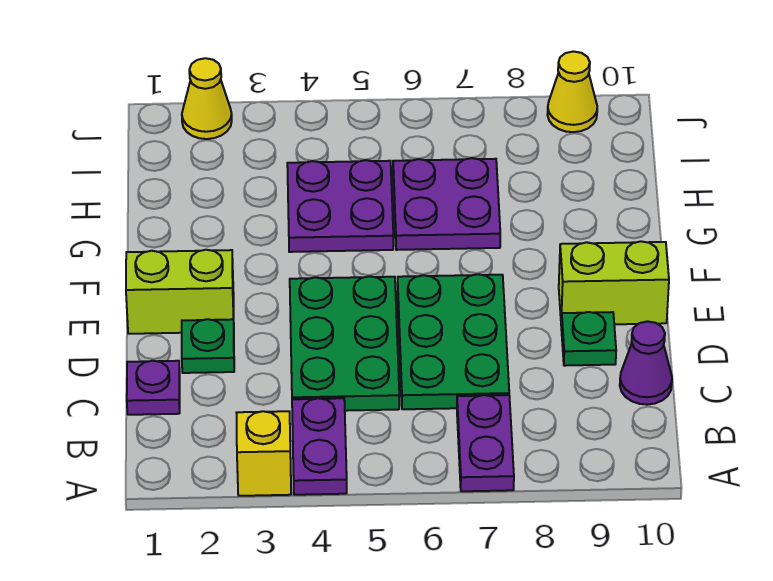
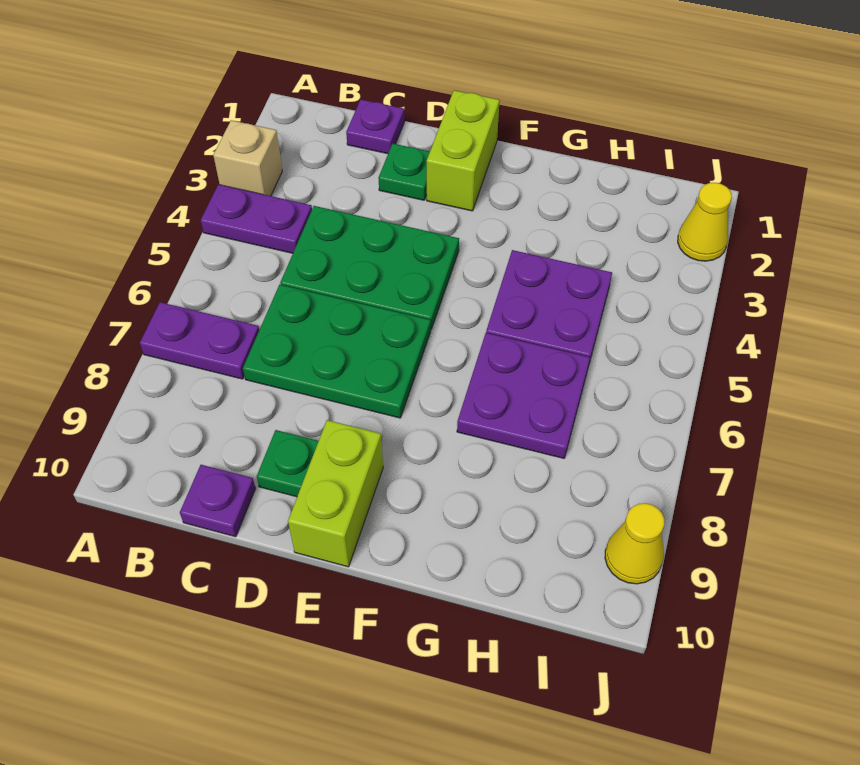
yellow brick A3 level 1 -> tan brick A3 level 1
purple cone C10 level 1 -> purple plate C10 level 1

